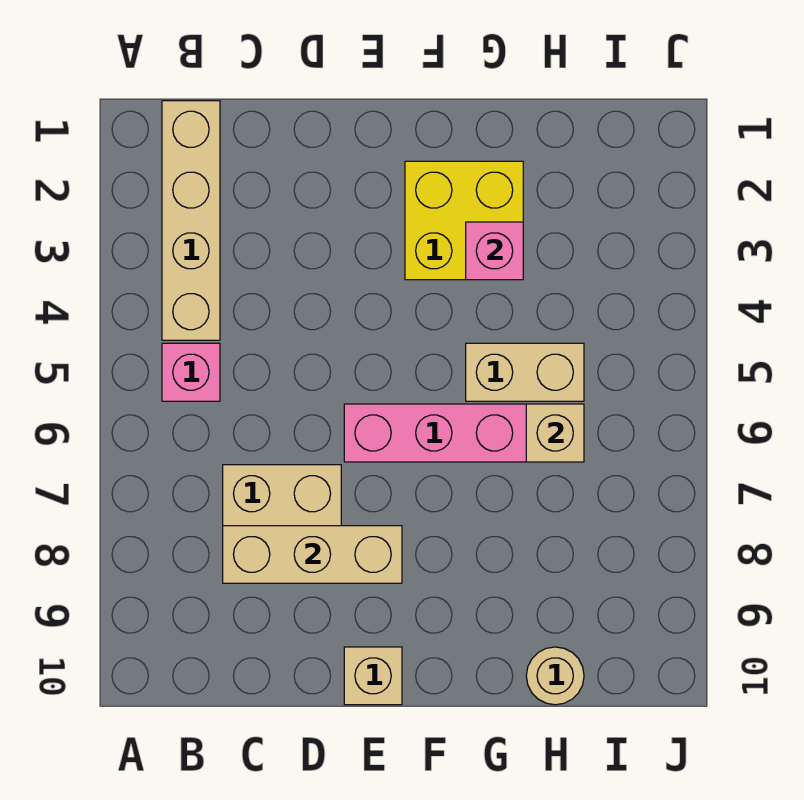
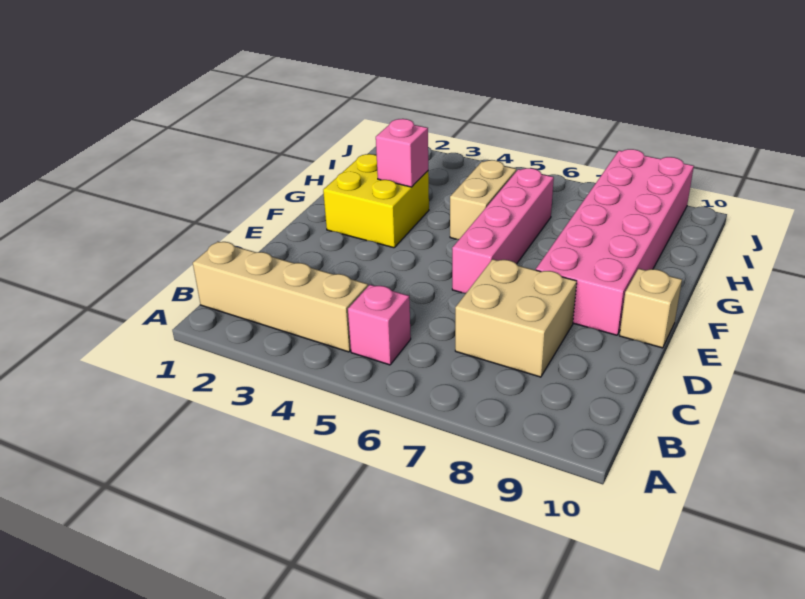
tan brick C8:E8 level 2 -> none
none -> pink brick E8:J9 level 1
tan brick H6 level 2 -> none
tan round brick H10 level 1 -> none

